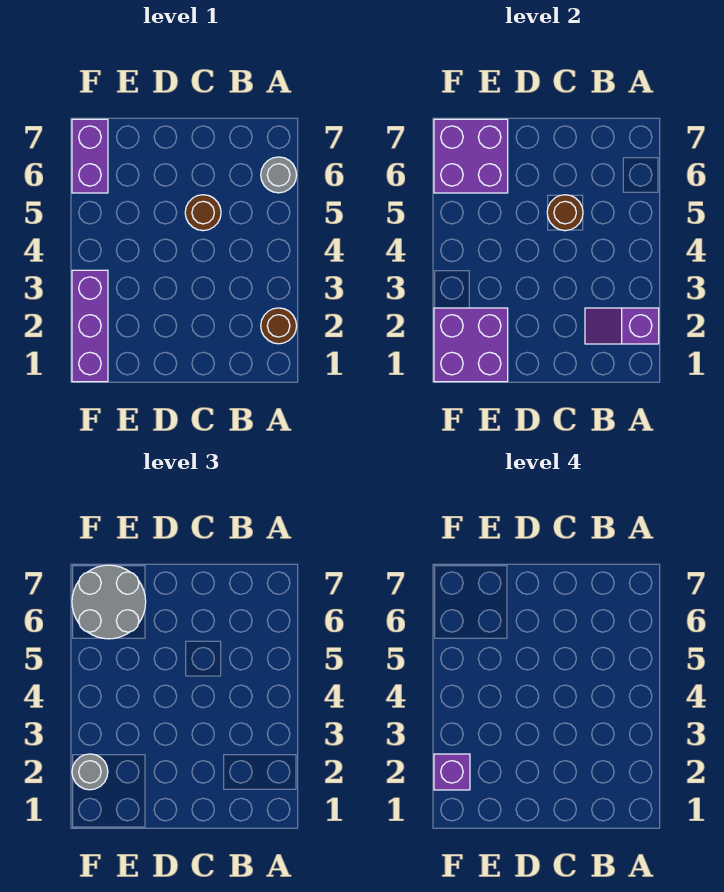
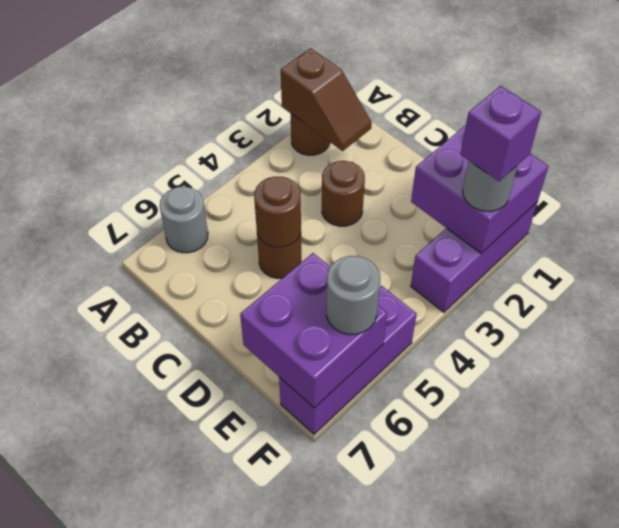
purple slope A2:B2 level 2 top A -> brown slope A2:B2 level 2 top A
none -> brown round brick C3 level 1
grey round brick E6:F7 level 3 -> grey round brick F6 level 3
purple brick F6:F7 level 1 -> purple brick F5:F7 level 1

